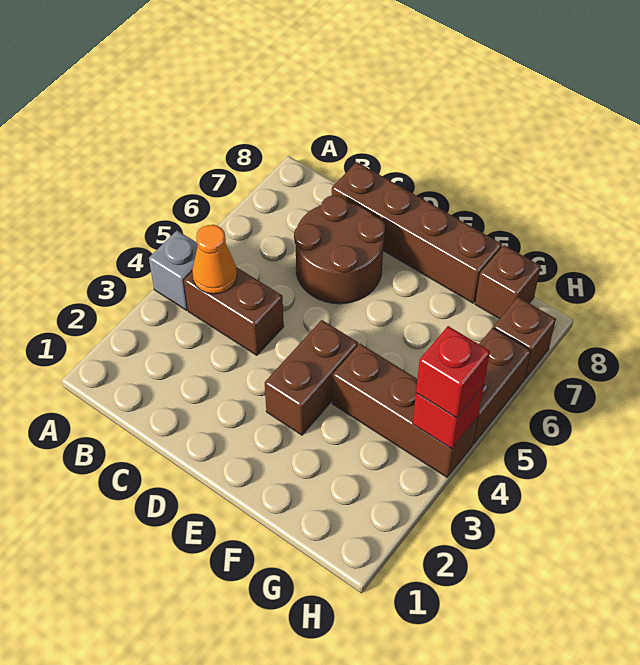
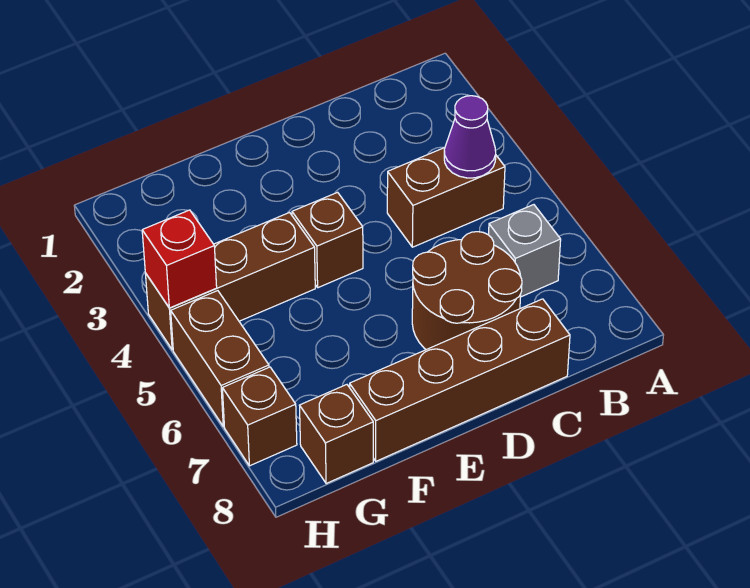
grey brick A4 level 1 -> grey brick B6 level 1
orange cone B4 level 2 -> purple cone B4 level 2
brown brick E3:E4 level 1 -> brown brick E4 level 1
red brick H4 level 3 -> none

